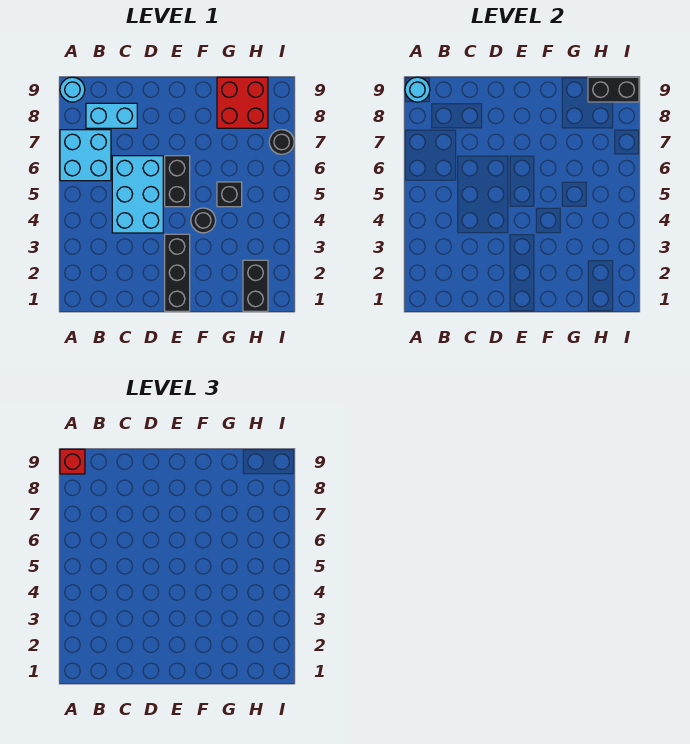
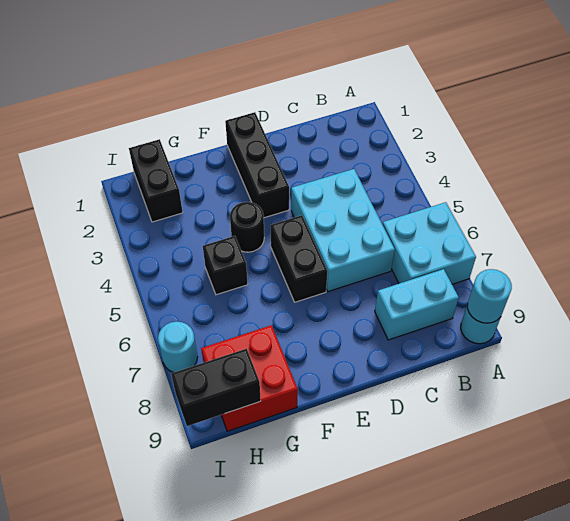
red brick A9 level 3 -> none
black round brick I7 level 1 -> cyan round brick I7 level 1

